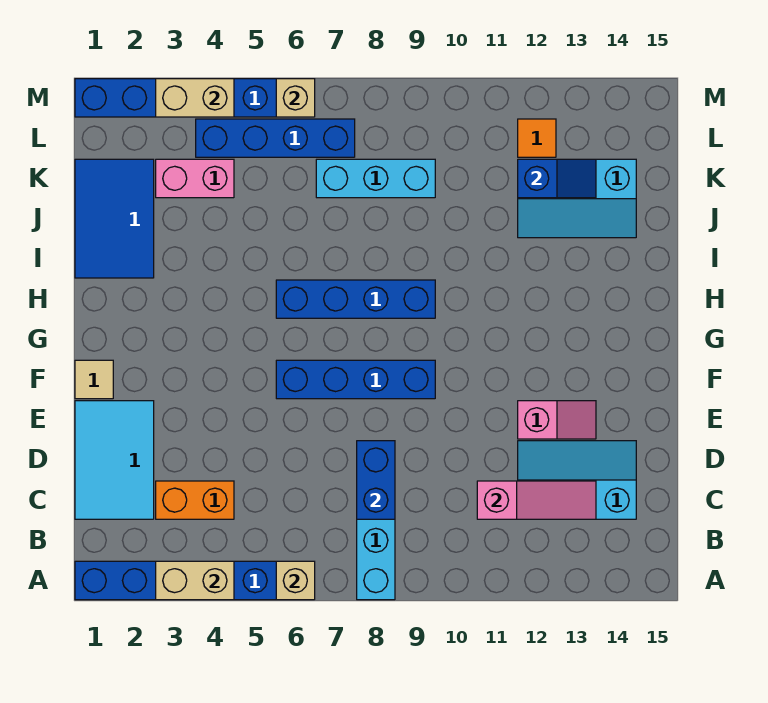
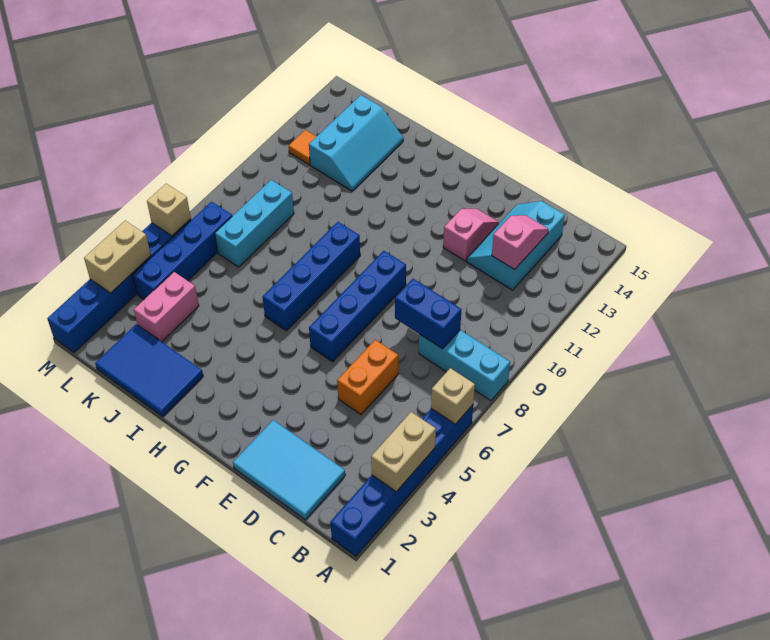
orange brick C3:C4 level 1 -> orange brick D5:D6 level 1
pink slope C11:C13 level 2 top 11 -> pink slope C12:C13 level 2 top 12
tan tile F1 level 1 -> none
blue slope K12:K13 level 2 top 12 -> none

